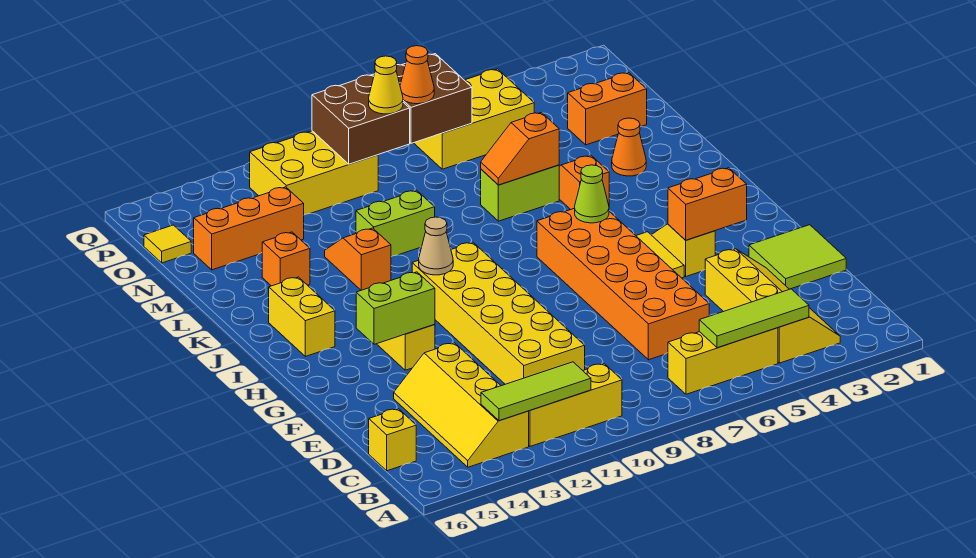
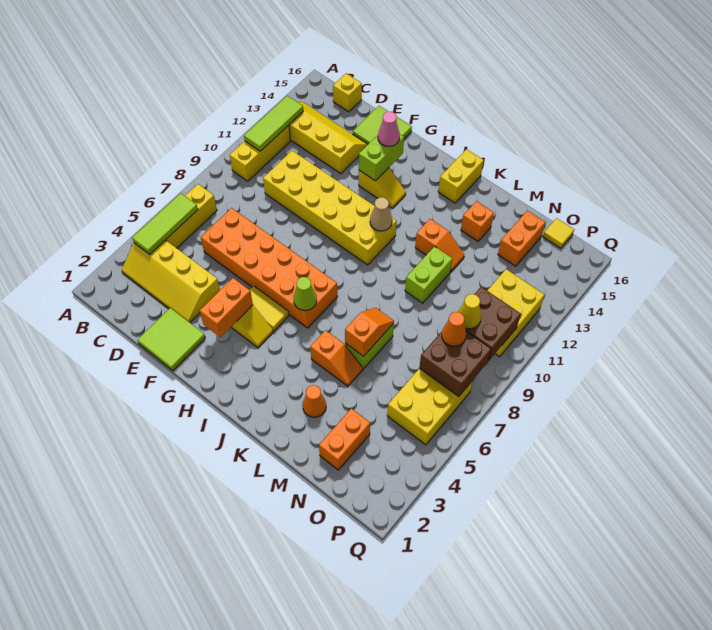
none -> lime tile E15:F16 level 1
none -> pink cone G14 level 3
yellow brick I15:J15 level 1 -> yellow brick J15:J16 level 1
orange brick N13:N15 level 1 -> orange brick N14:N15 level 1

